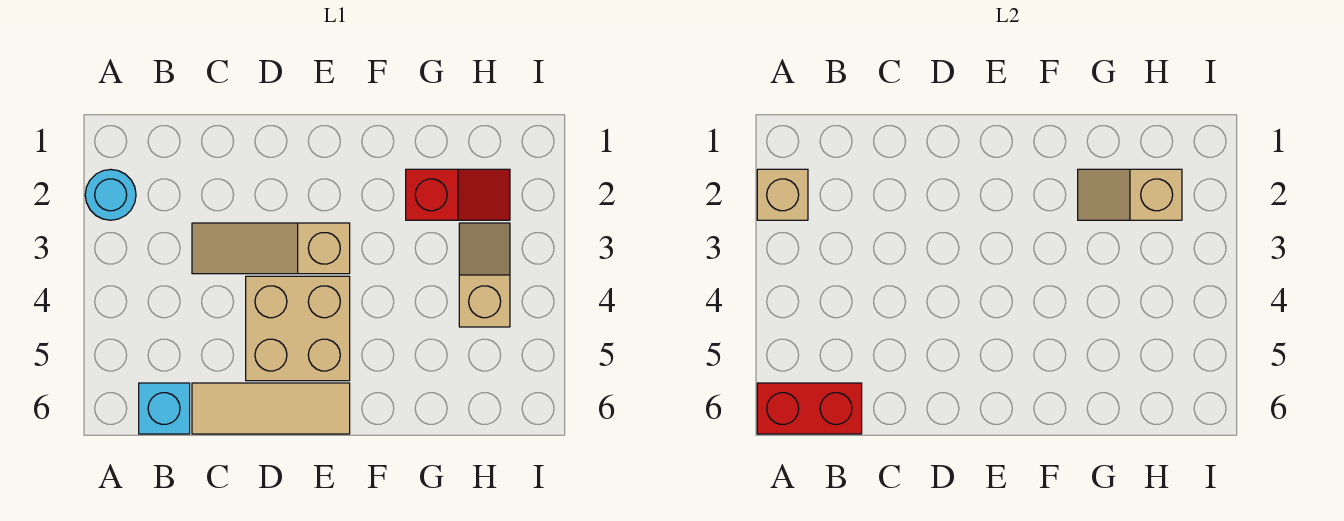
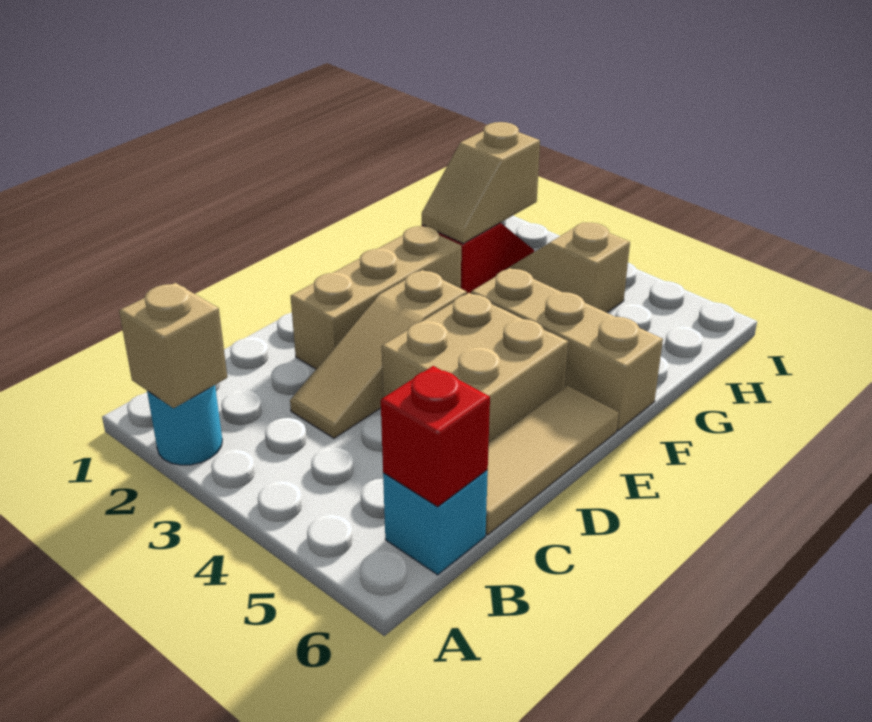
red brick A6:B6 level 2 -> red brick B6 level 2
none -> tan brick D2:F2 level 1
none -> tan brick F4:F6 level 1

